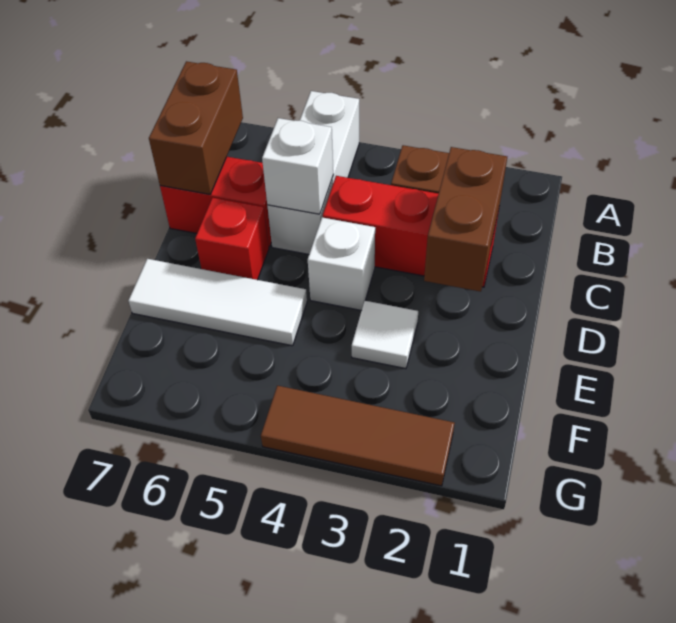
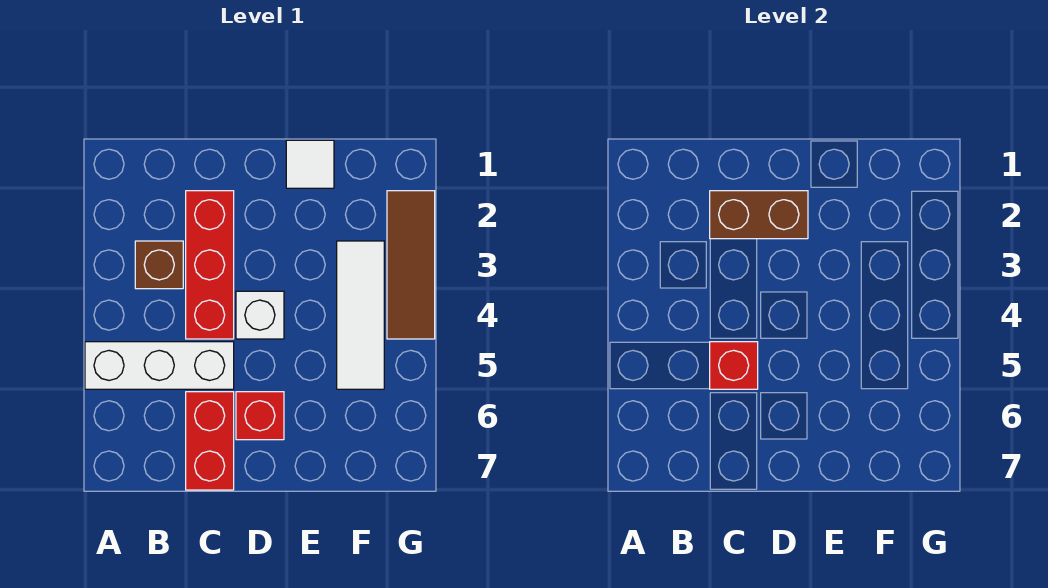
brown brick B7:C7 level 2 -> none
white brick C5 level 2 -> red brick C5 level 2
white tile E3 level 1 -> white tile E1 level 1
white tile E5:E7 level 1 -> white tile F3:F5 level 1

